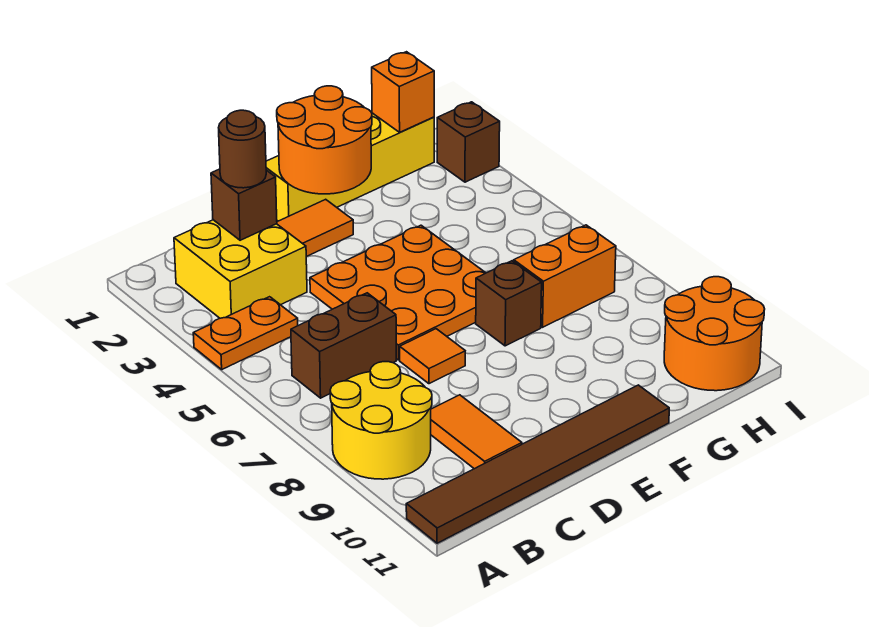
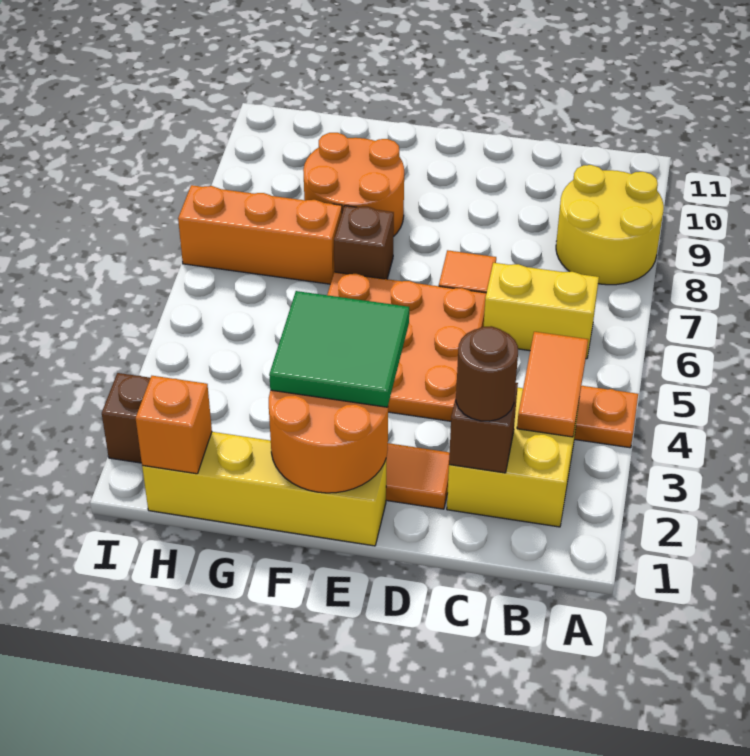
brown tile A11:F11 level 1 -> none
brown brick B6:C6 level 1 -> yellow brick B6:C6 level 1
orange tile C9:C10 level 1 -> orange tile B3:B4 level 2
none -> green tile E2:F3 level 3
orange brick G7:H7 level 1 -> orange brick G7:I7 level 1
orange round brick H10:I11 level 1 -> orange round brick F8:G9 level 1

